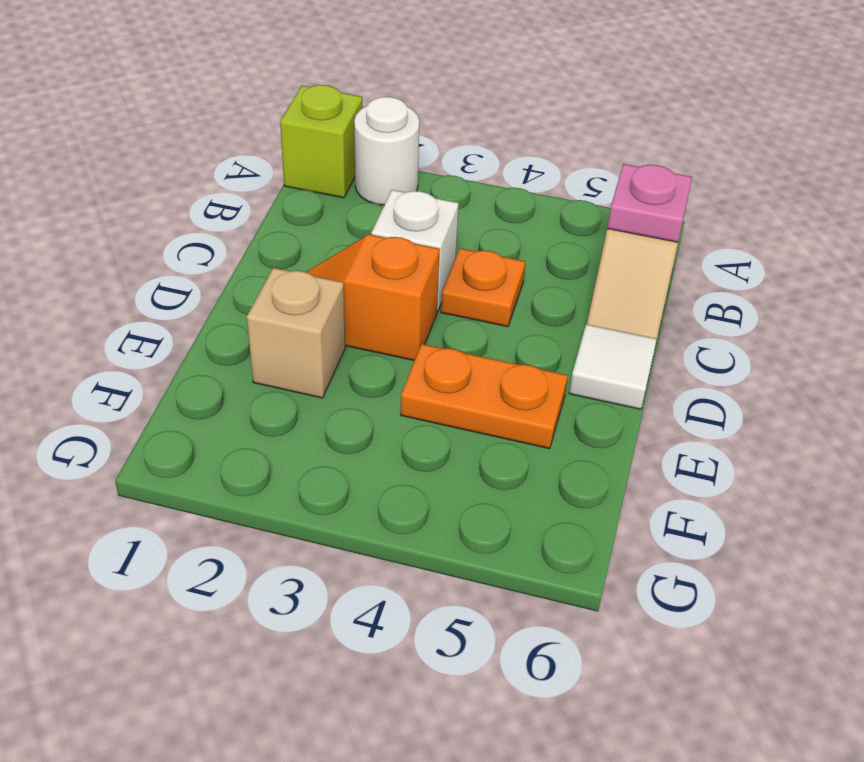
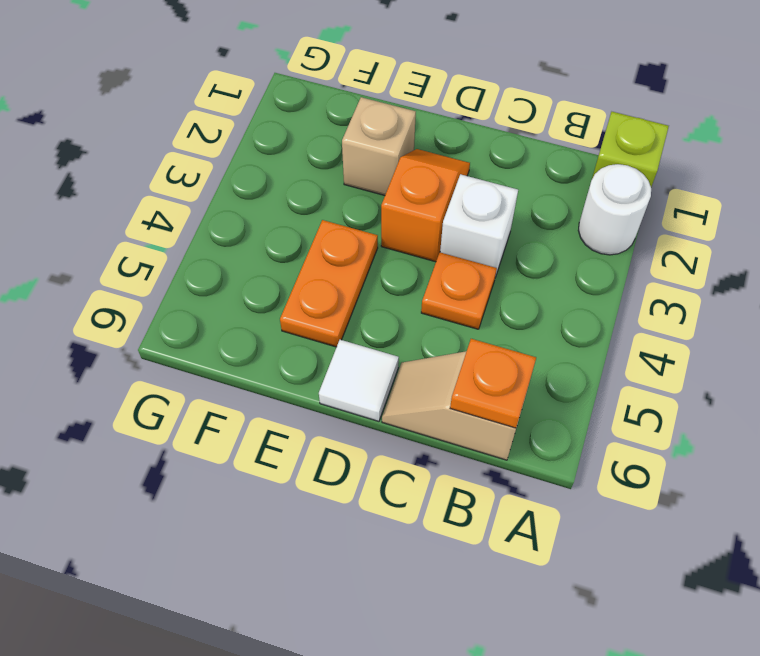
pink plate B6 level 2 -> orange plate B6 level 2

